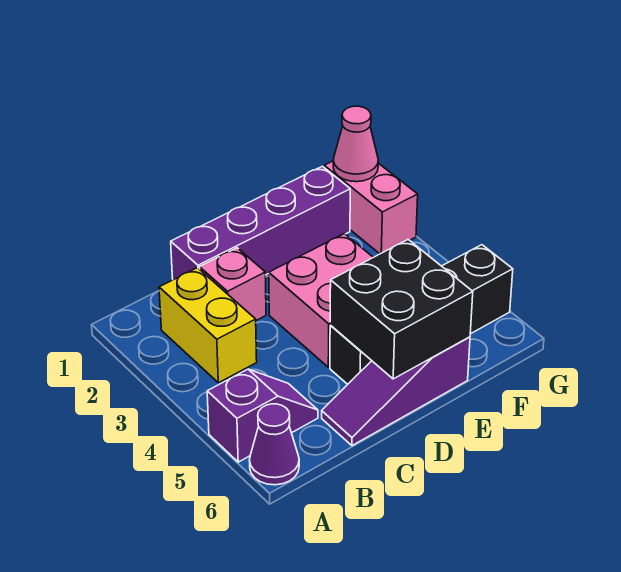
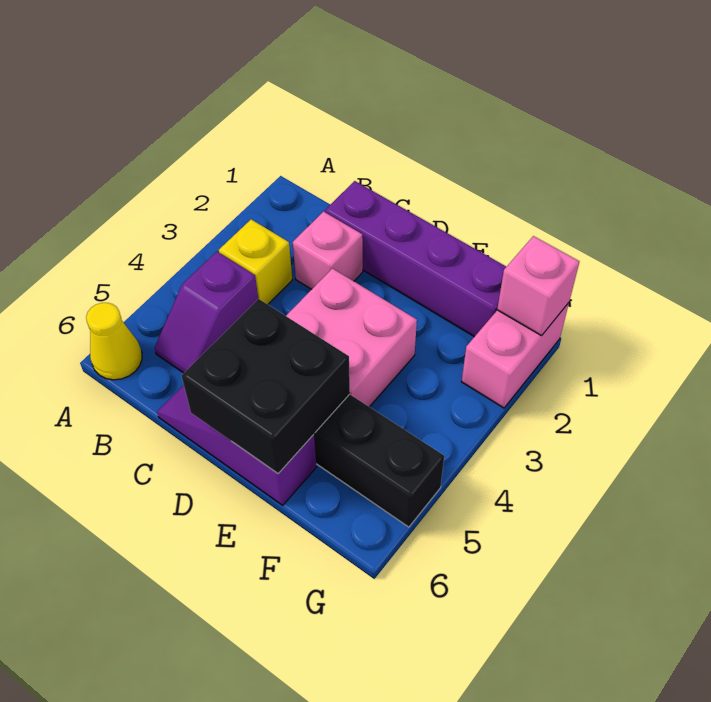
purple slope A5:B5 level 1 top A -> purple slope B4:B5 level 1 top 4
purple cone A6 level 1 -> yellow cone A6 level 1
yellow brick B2:B3 level 1 -> yellow brick B3 level 1
pink cone G1 level 2 -> pink brick G1 level 2

